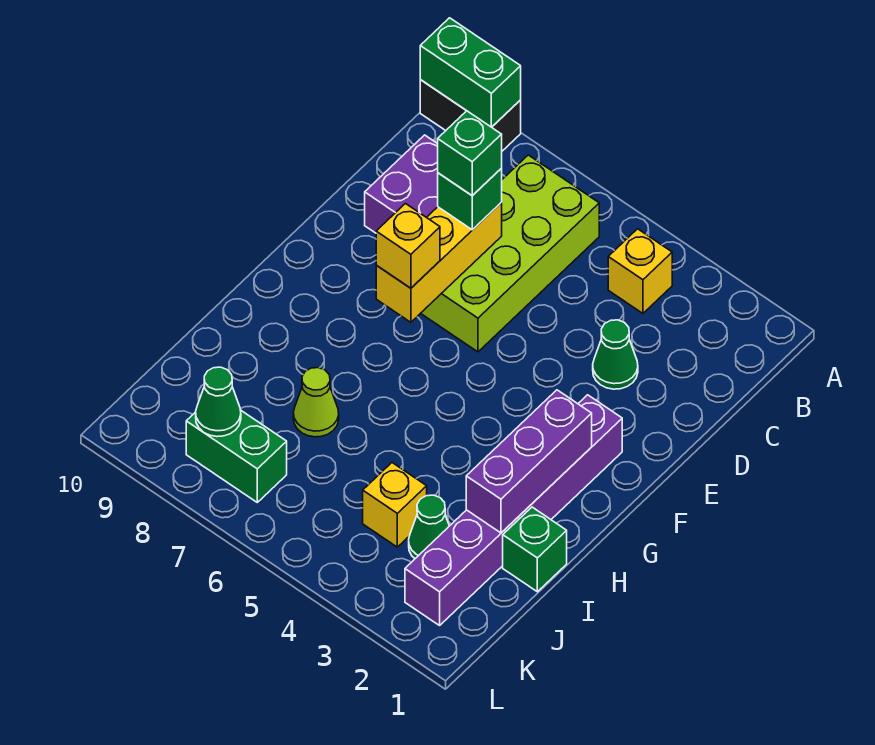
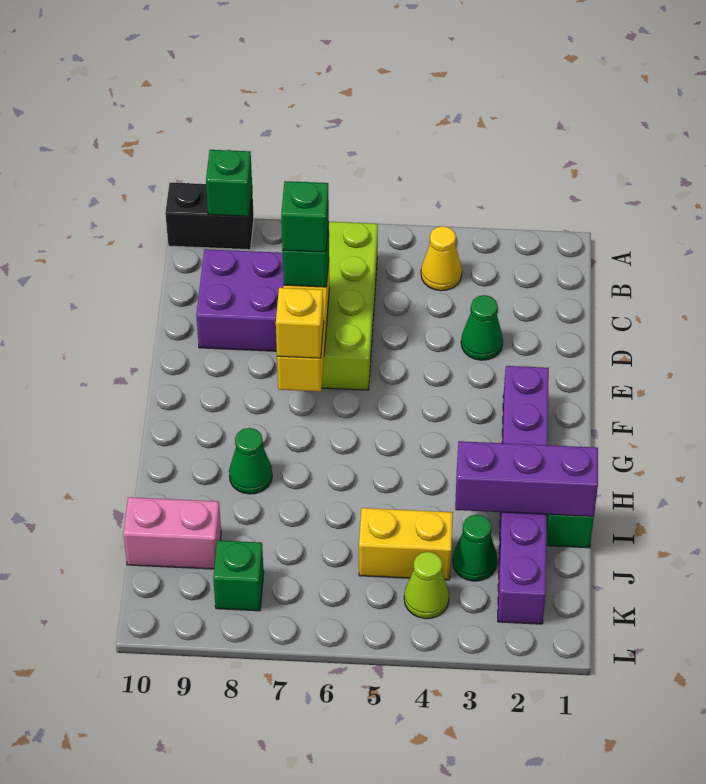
green brick A9:A10 level 2 -> green brick A9 level 2
yellow brick B4 level 1 -> yellow cone B4 level 1
purple brick G2:I2 level 2 -> purple brick I1:I3 level 2
lime cone I7 level 1 -> lime cone K4 level 1
yellow brick J4 level 1 -> yellow brick J4:J5 level 1
none -> pink brick J9:J10 level 1
green brick K7:K8 level 1 -> green brick K8 level 1
green cone K8 level 2 -> green cone H8 level 1

